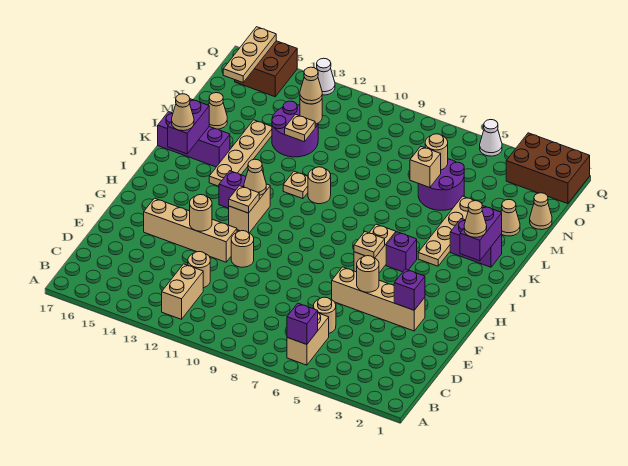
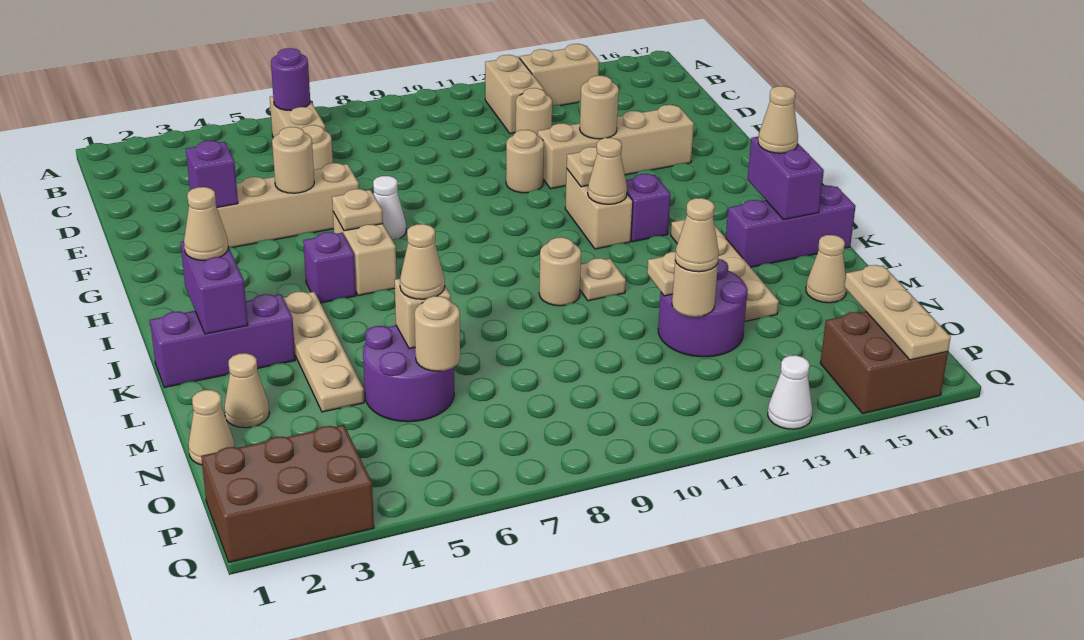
purple brick B6 level 2 -> purple round brick B6 level 2
none -> tan brick B13:B14 level 1
purple brick K2:K3 level 1 -> purple brick K1:K3 level 1
none -> tan cone M6 level 3
white cone Q5 level 1 -> white cone G7 level 1

